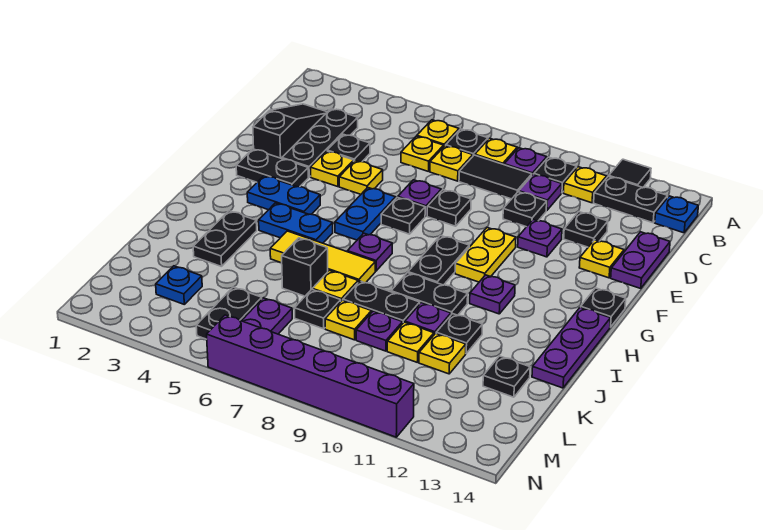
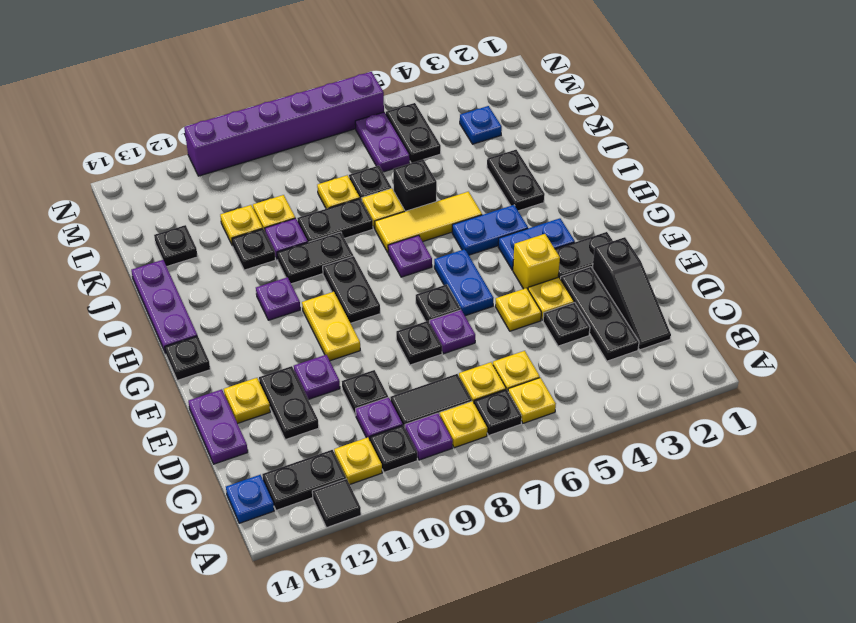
black plate D12 level 1 -> black plate D12:E12 level 1
none -> yellow brick F4 level 1
purple plate K9 level 1 -> none

